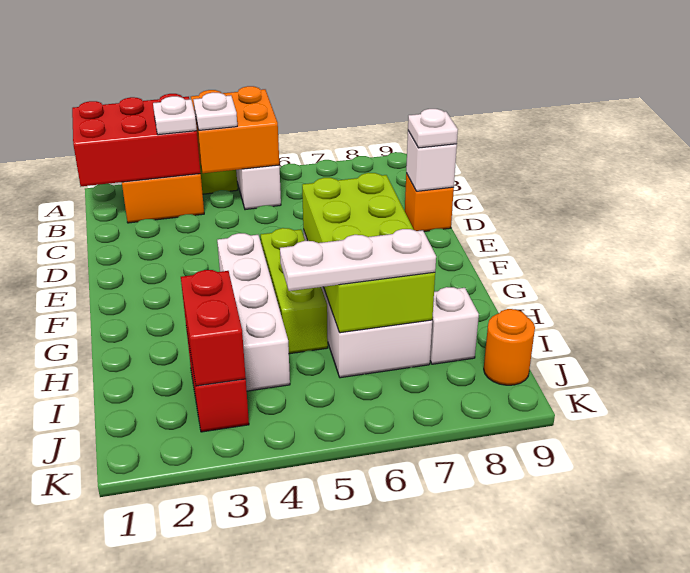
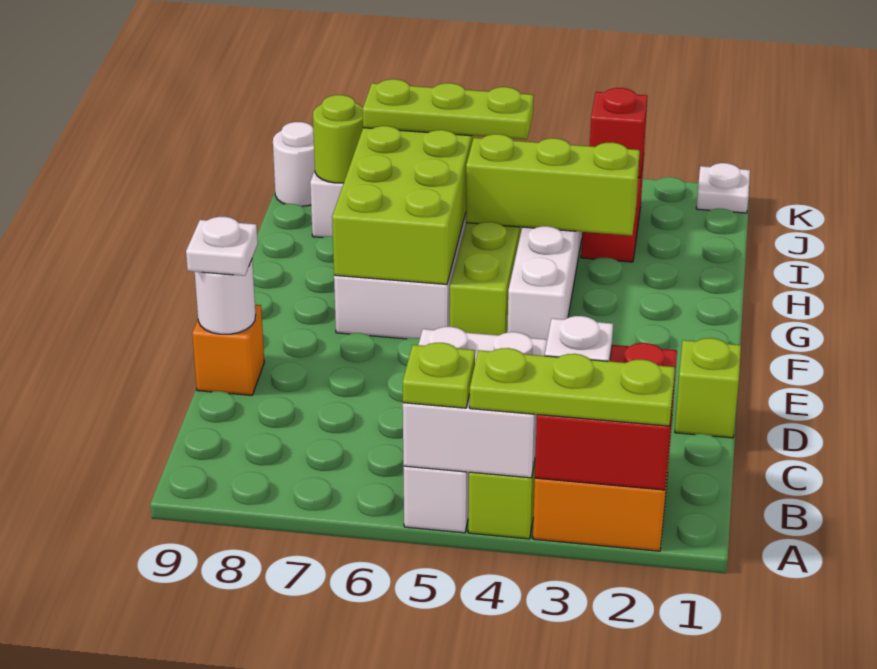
red brick A1:B3 level 2 -> red brick A2:B3 level 2
none -> lime plate A2:A4 level 3
orange brick A4:B5 level 2 -> white brick A4:B5 level 2
none -> lime plate A5 level 3
white plate B4 level 3 -> white plate K1 level 1
none -> lime brick D1 level 1
white brick D9 level 2 -> white round brick D9 level 2
none -> lime brick H3:H5 level 2
red brick I3:J3 level 2 -> red brick J3 level 2
white plate I5:I7 level 3 -> lime plate I5:I7 level 3
none -> lime round brick I8 level 2
orange round brick J9 level 1 -> white round brick J9 level 1

